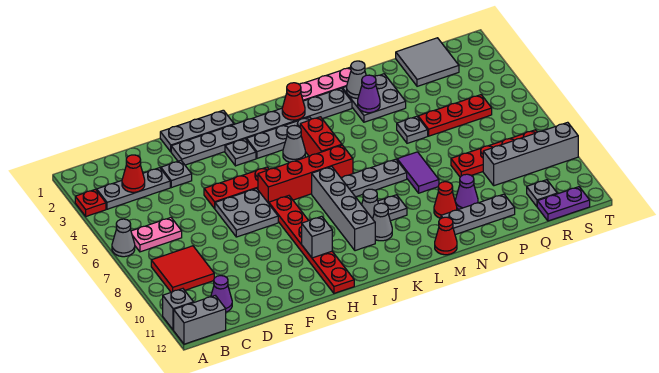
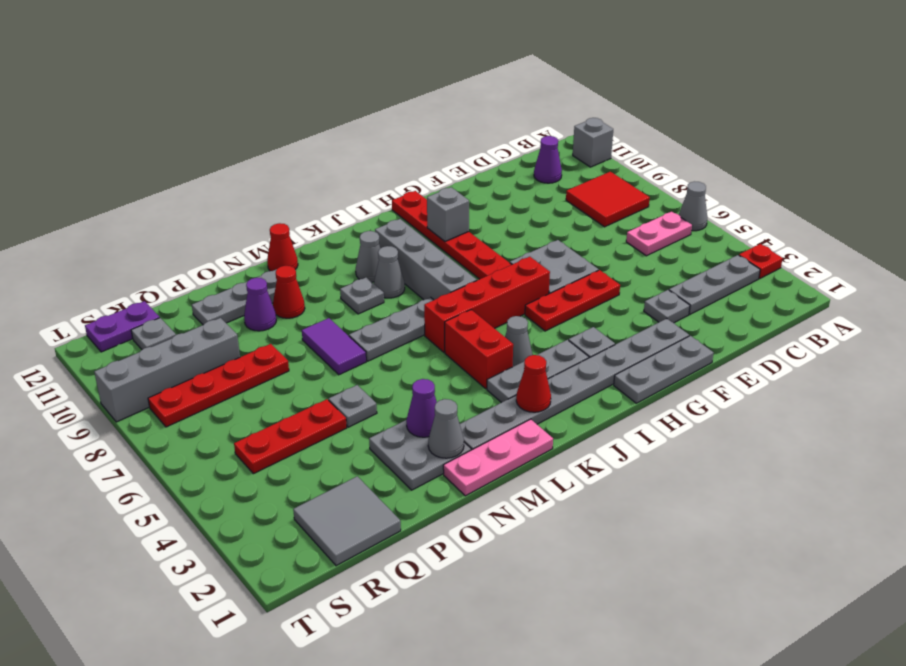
grey brick A12:B12 level 1 -> none
red cone C3 level 2 -> none

